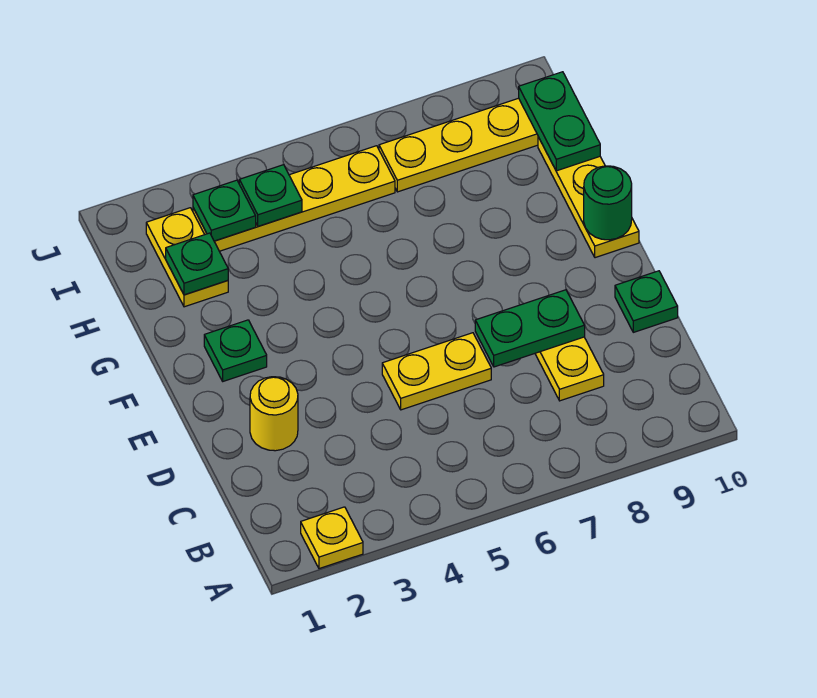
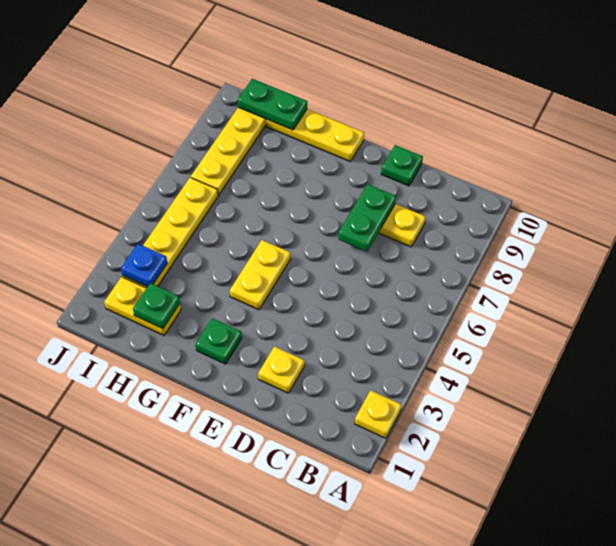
yellow round brick D2 level 1 -> yellow plate D2 level 1
yellow plate D5:D6 level 1 -> yellow plate F4:F5 level 1
green round brick F10 level 2 -> none
green plate I3 level 2 -> blue plate I3 level 2
green plate I4 level 2 -> none

